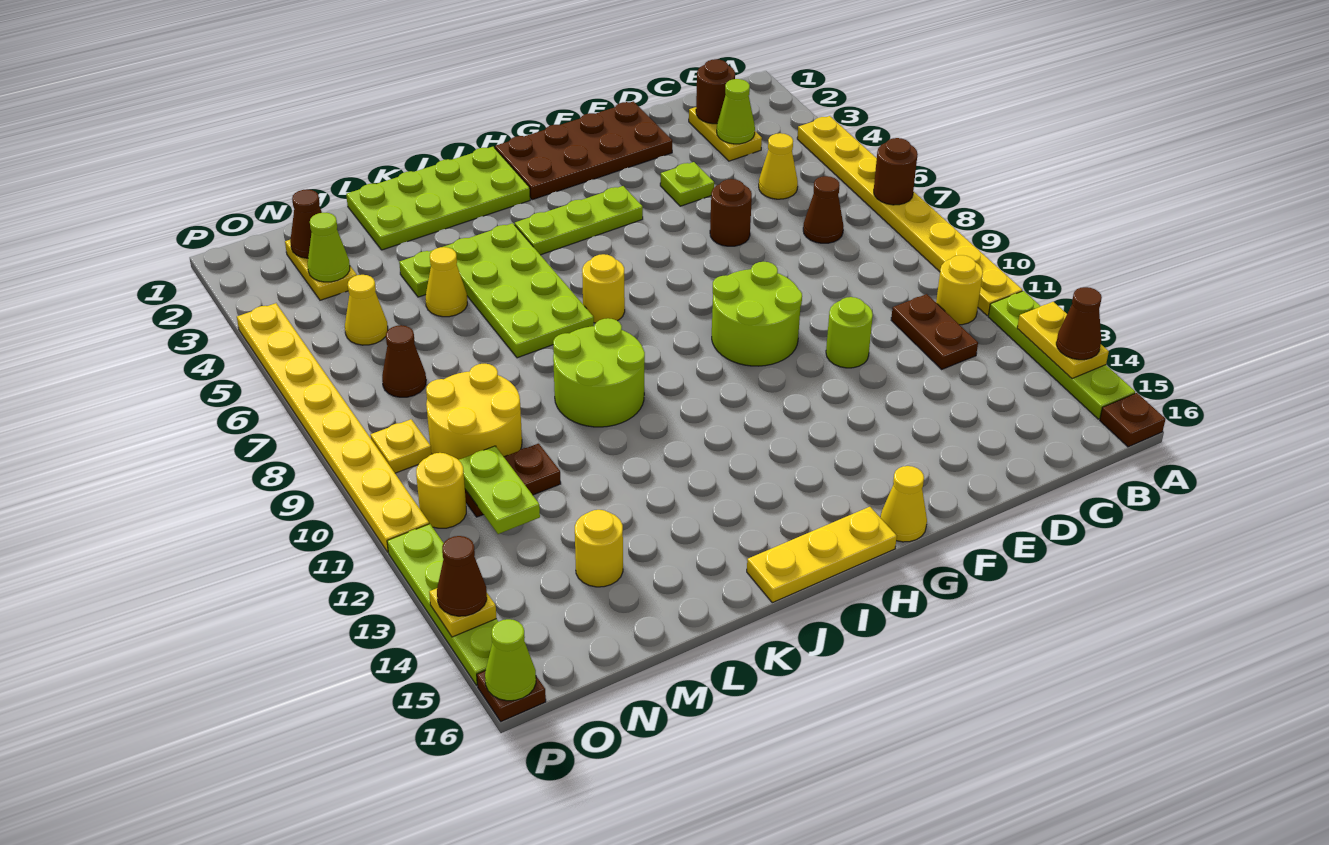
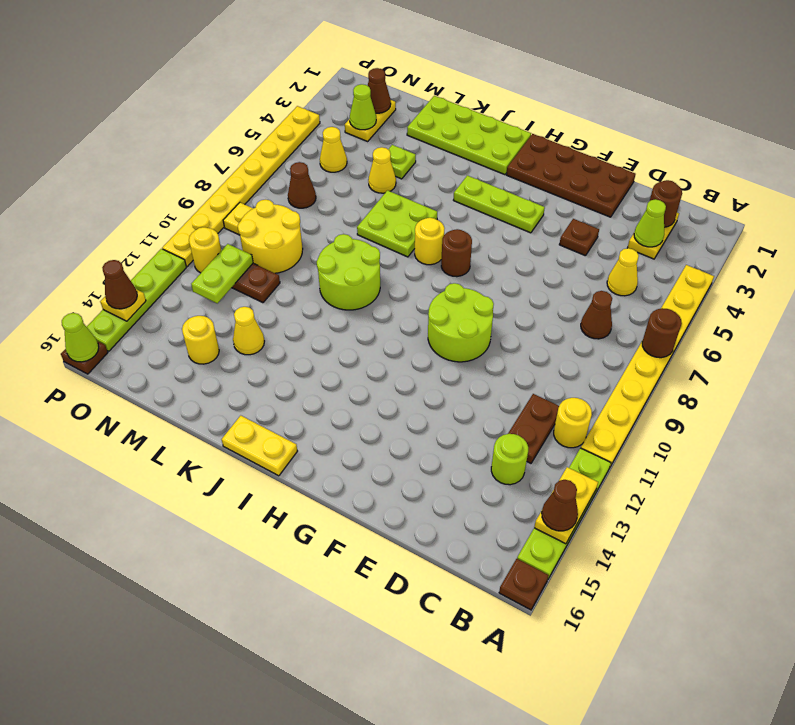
lime plate E4 level 1 -> brown plate E4 level 1
brown round brick E6 level 1 -> brown round brick H7 level 1
lime round brick E11 level 1 -> lime round brick C13 level 1
yellow cone G16 level 1 -> yellow cone L13 level 1
yellow plate H16:J16 level 1 -> yellow plate I16:J16 level 1
lime plate J4:K7 level 1 -> lime plate J6:K7 level 1

